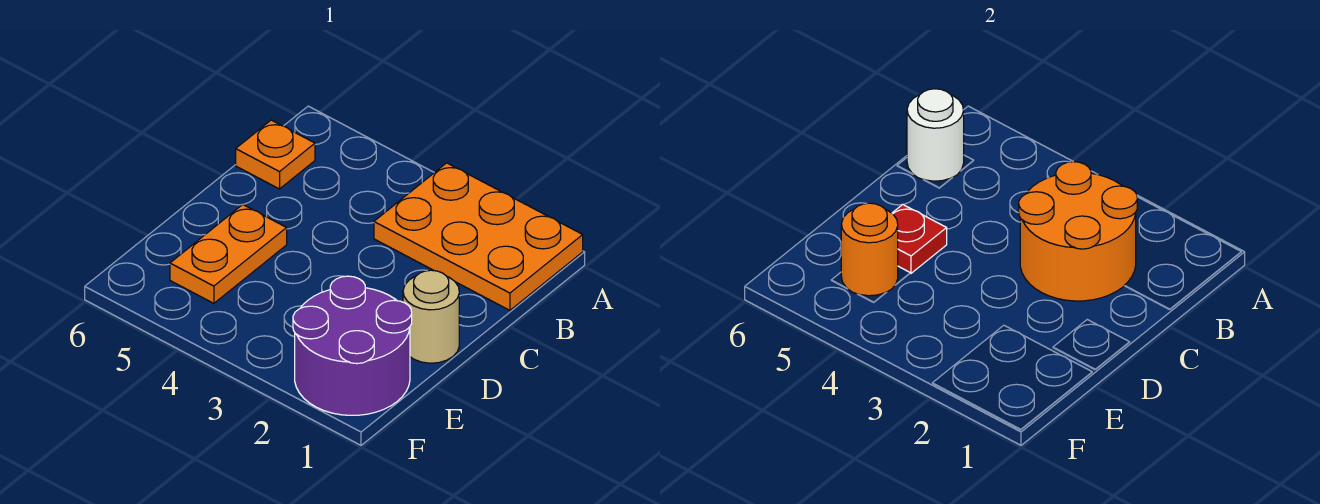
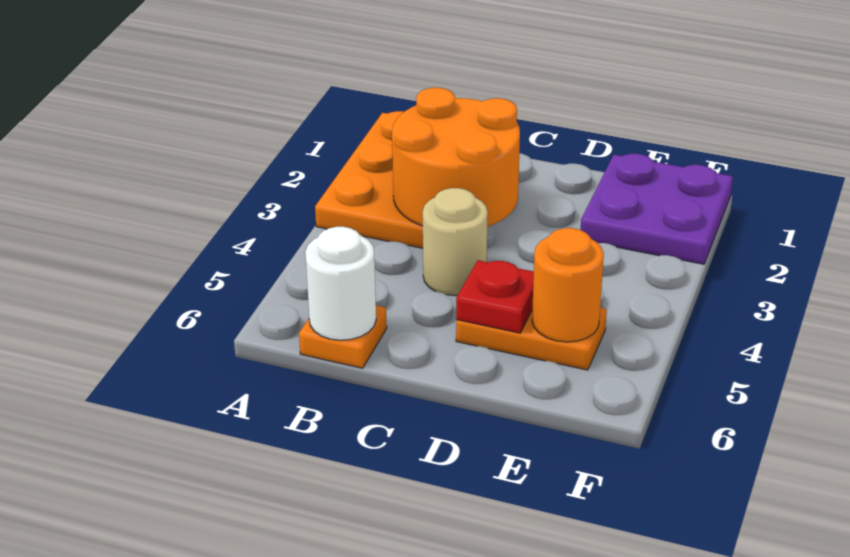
tan round brick D1 level 1 -> tan round brick C4 level 1
purple round brick E1:F2 level 1 -> purple plate E1:F2 level 1

